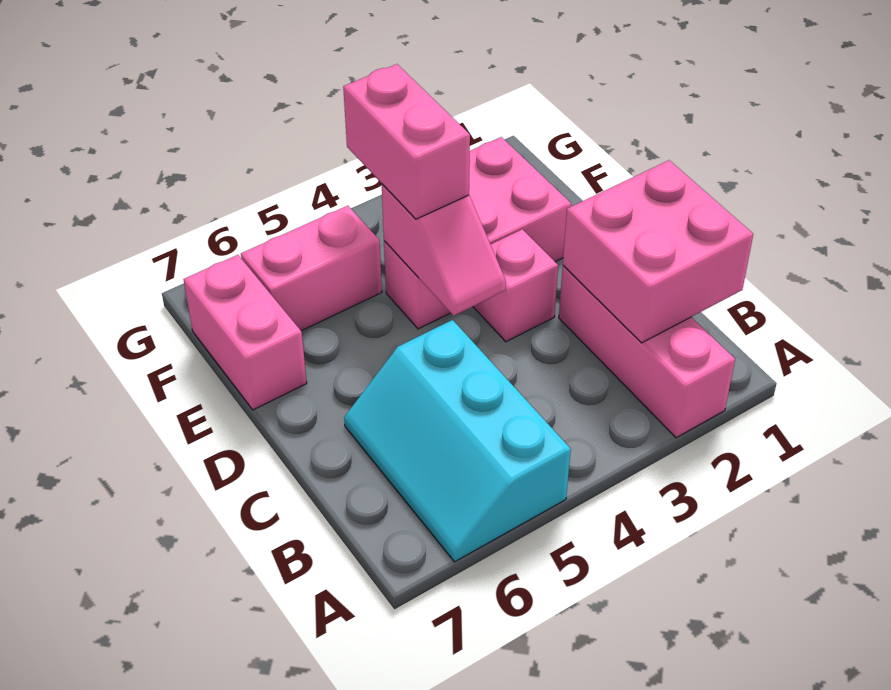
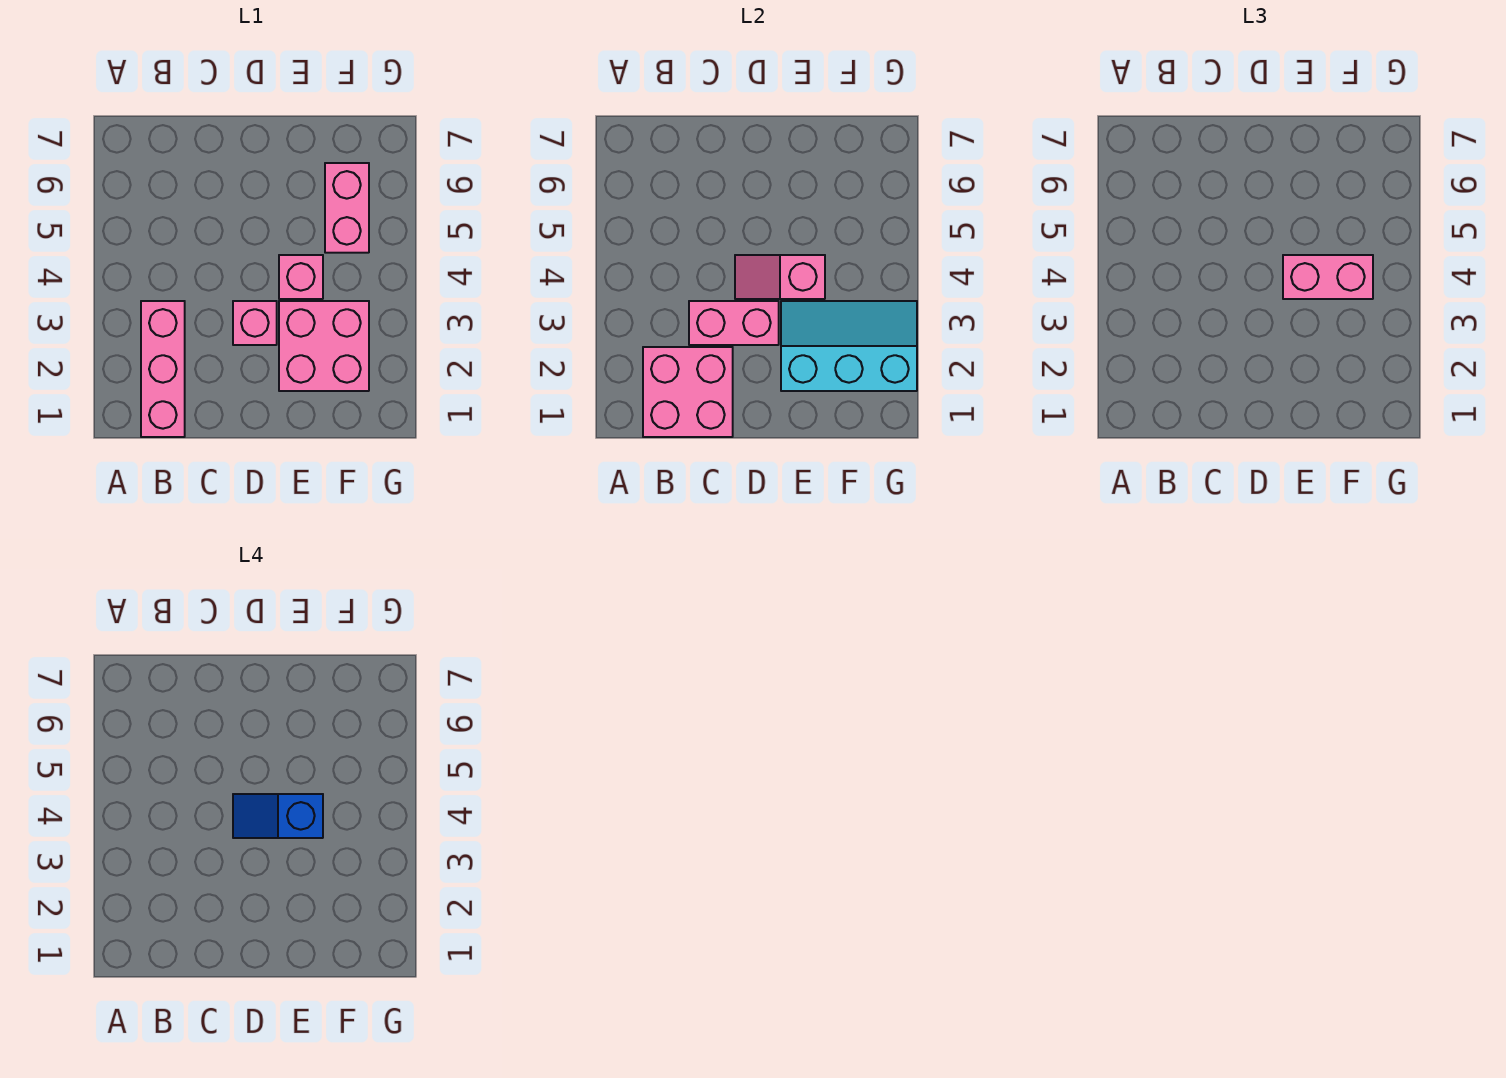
pink brick A2:C2 level 1 -> pink brick B1:B3 level 1
cyan slope A5:C6 level 1 top 5 -> cyan slope E2:G3 level 2 top 2
none -> blue slope D4:E4 level 4 top E
pink brick E7:F7 level 1 -> pink brick C3:D3 level 2

